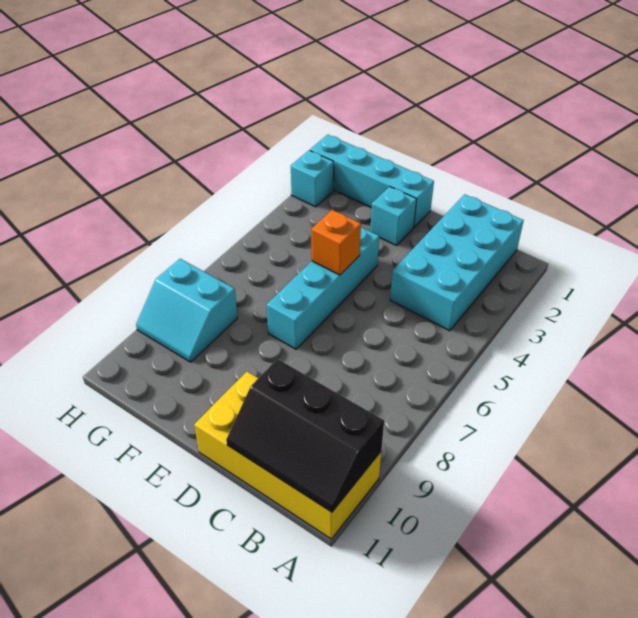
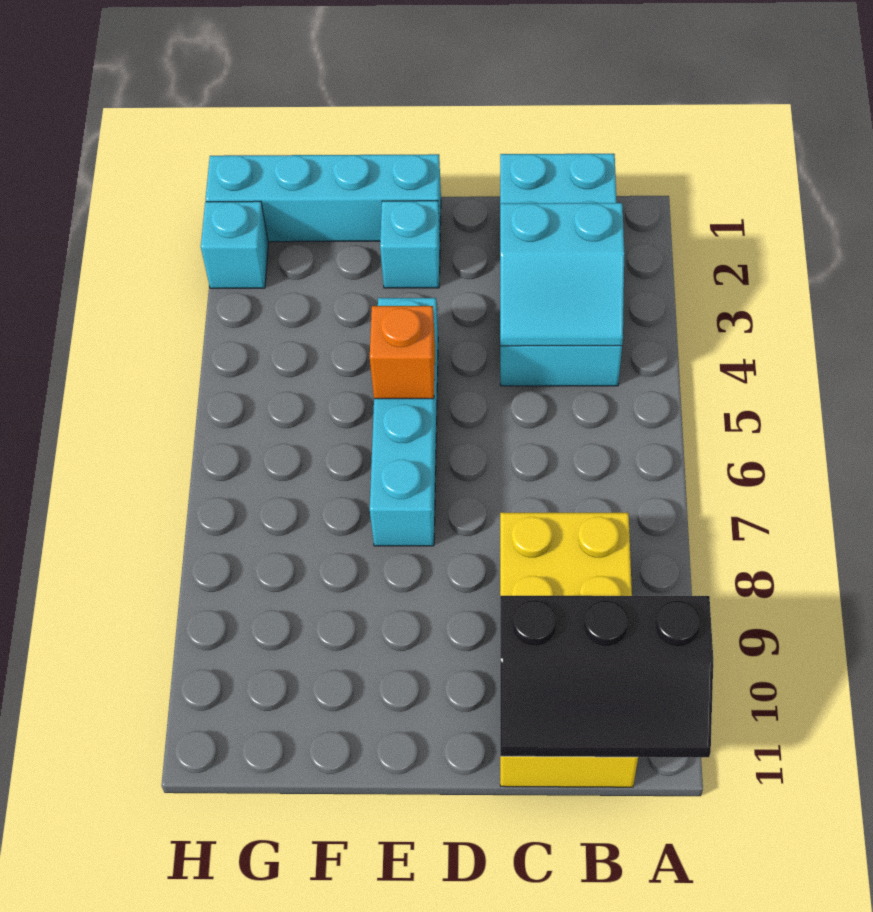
yellow brick A10:D11 level 1 -> yellow brick B8:C11 level 1
cyan slope G8:H9 level 1 top 8 -> cyan slope B3:C4 level 2 top 3

